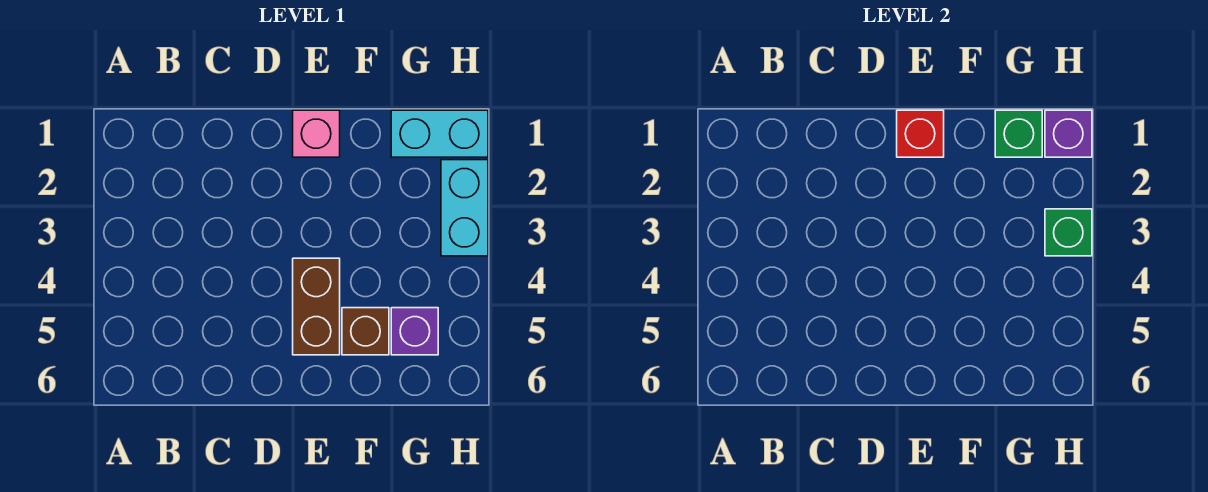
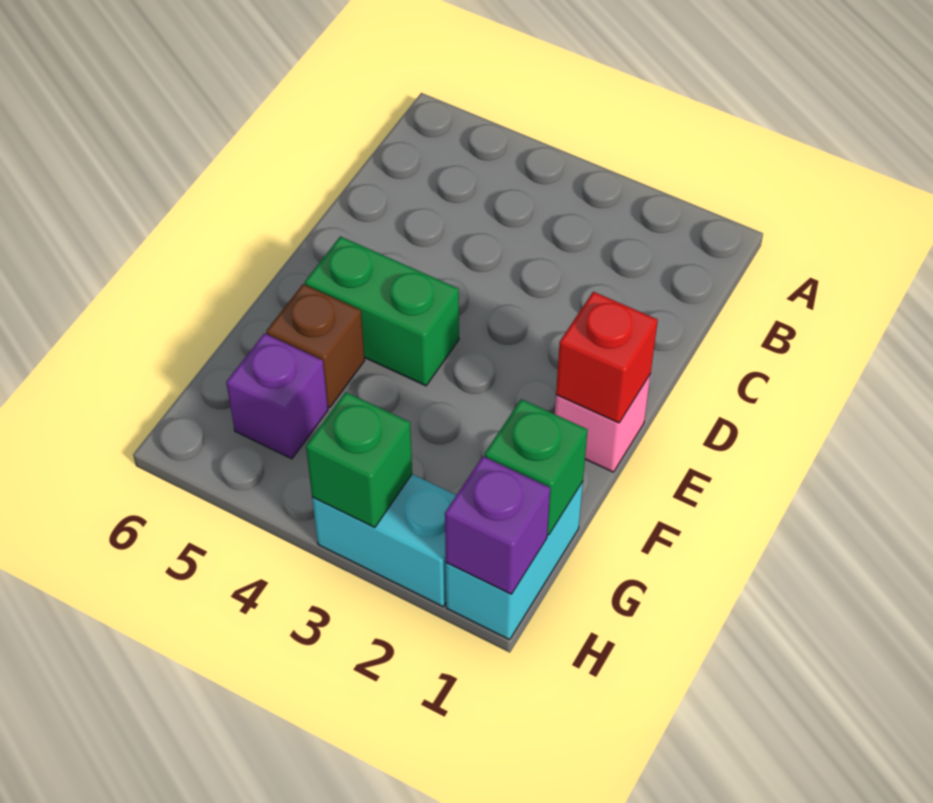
brown brick E4:E5 level 1 -> green brick E4:E5 level 1

